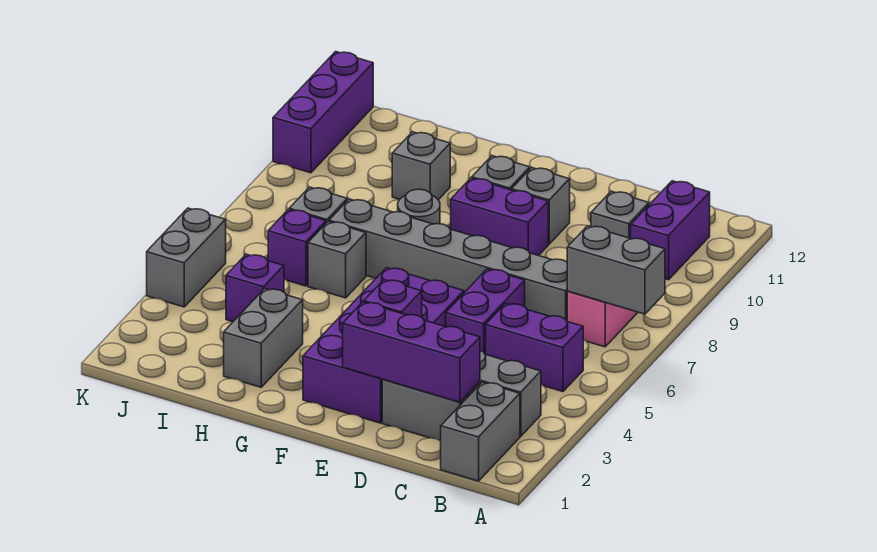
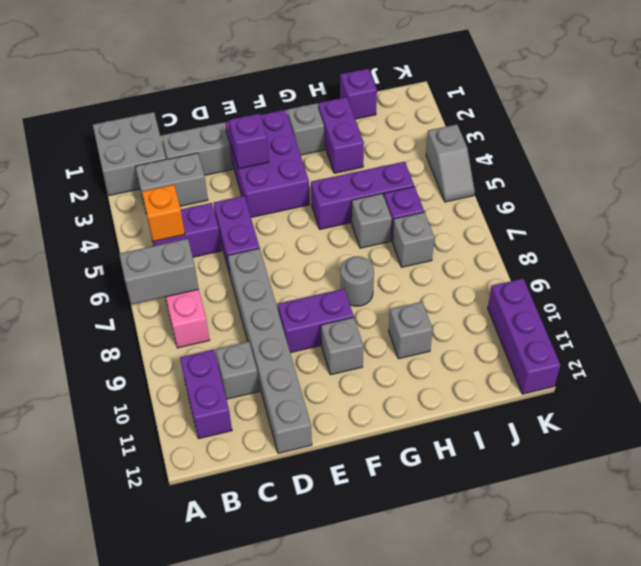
grey brick B1:B2 level 1 -> grey brick A1:B2 level 1
none -> orange brick B5 level 2
purple brick C2:E2 level 2 -> purple brick G5:I5 level 1
grey brick C7:H7 level 1 -> grey brick D7:D12 level 1
purple brick E2:F5 level 1 -> purple brick E2:F4 level 1
grey brick E10 level 1 -> grey brick G2 level 1
grey brick H2:H3 level 1 -> purple brick H2:H3 level 1
purple brick I4 level 1 -> purple brick I1 level 1
grey brick K4:K5 level 1 -> grey slope K4:K5 level 1 top 4

